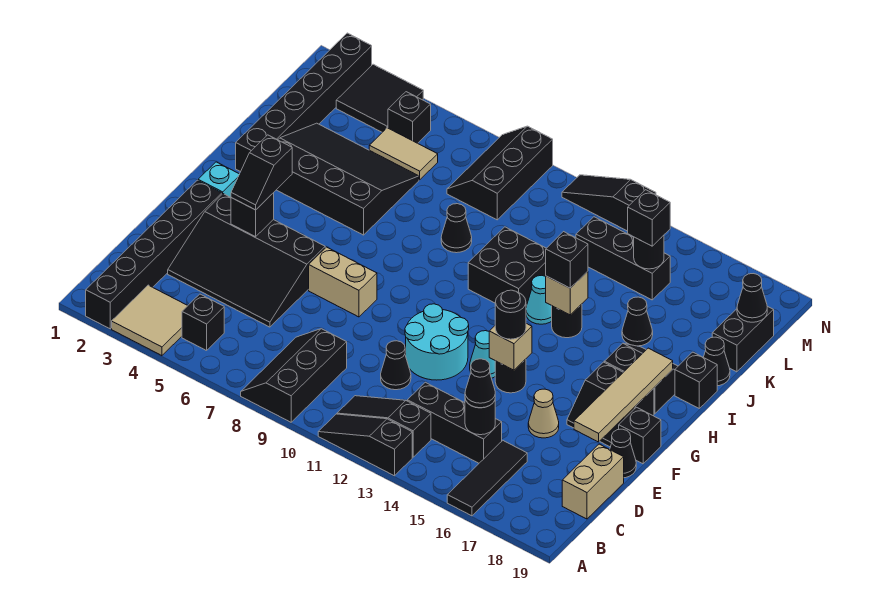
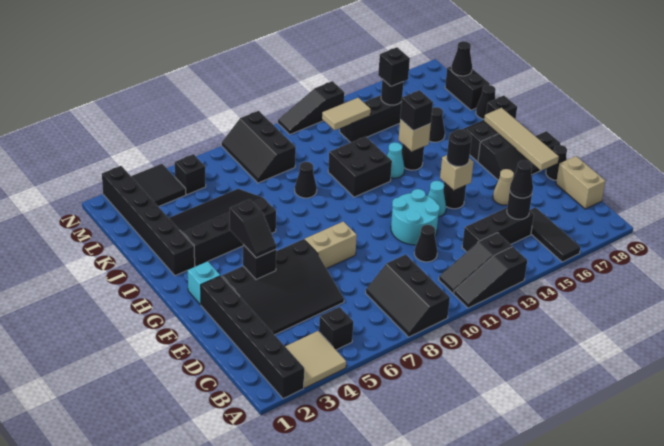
tan tile L5:L6 level 1 -> tan tile L12:L13 level 2

